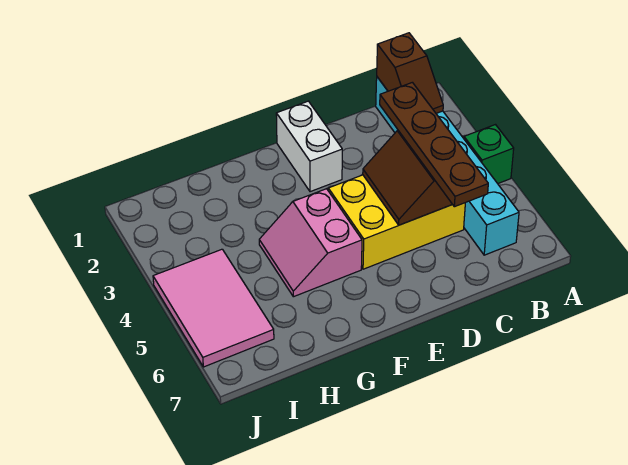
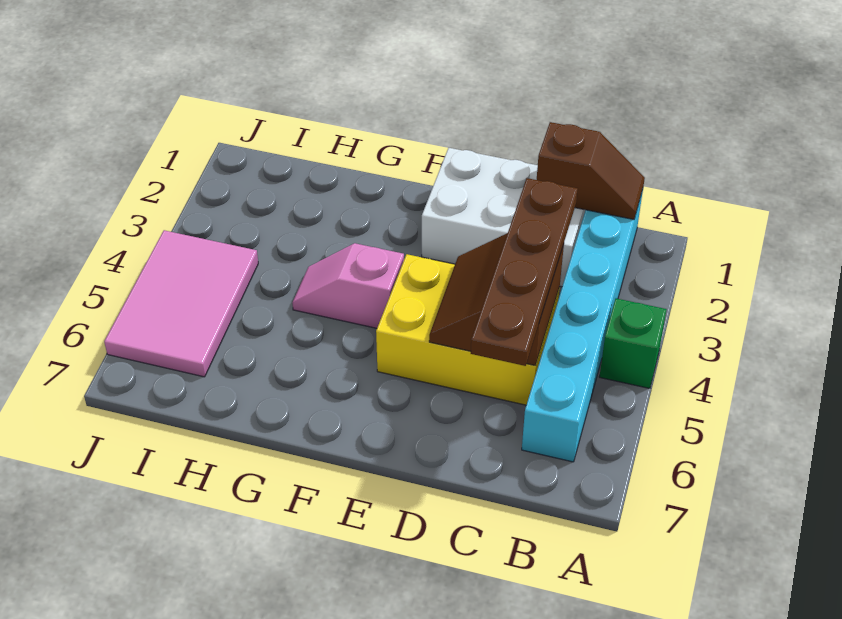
brown slope B1:B2 level 2 top 1 -> brown slope B1:C1 level 2 top C
white brick E1:E2 level 1 -> white brick C1:E2 level 1
pink slope F4:G5 level 1 top F -> pink slope F4:G4 level 1 top F

